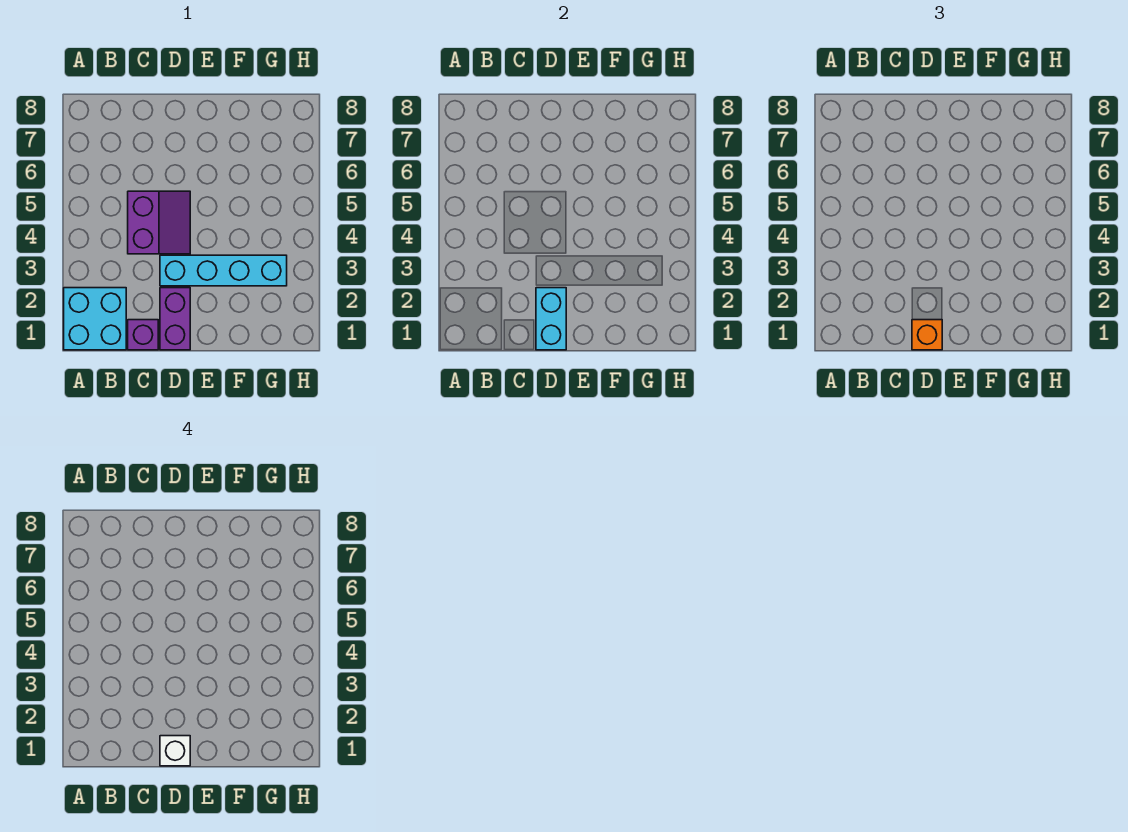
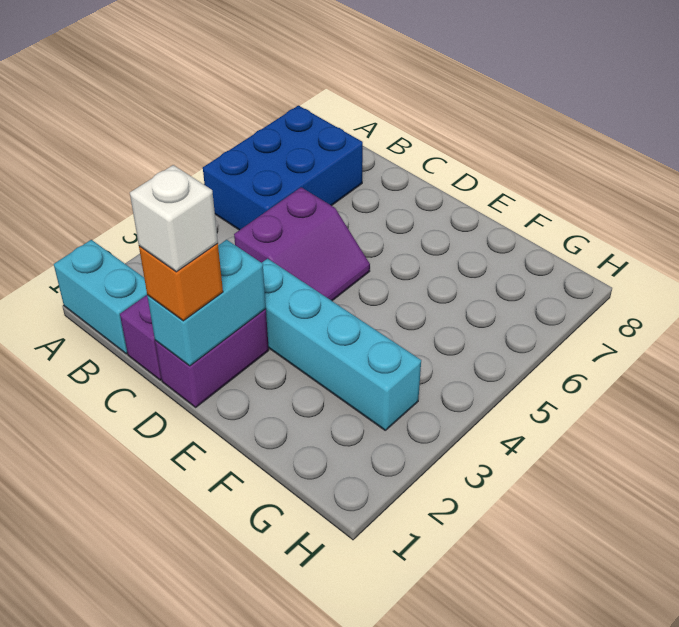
cyan brick A1:B2 level 1 -> cyan brick A1:B1 level 1
none -> blue brick A5:B7 level 1

